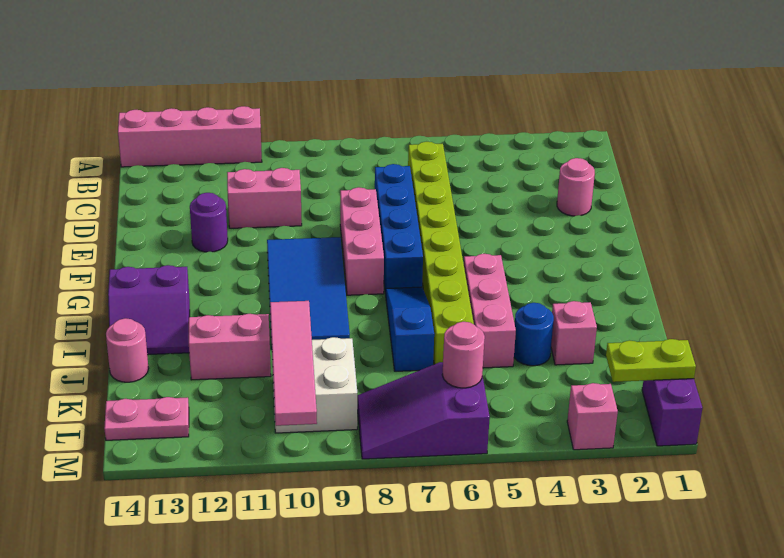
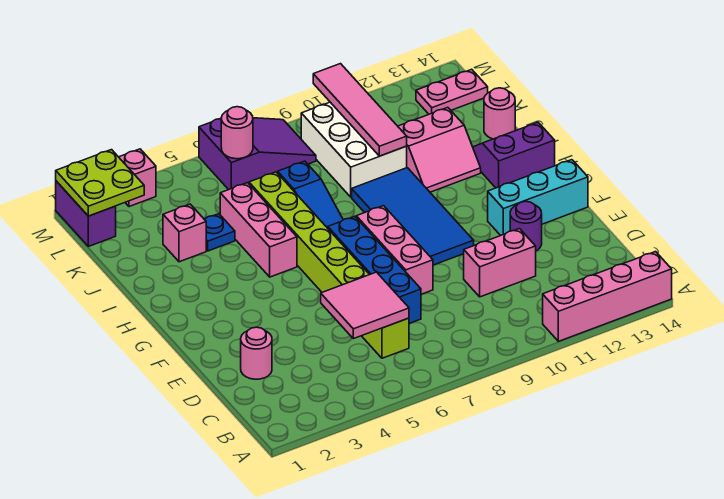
none -> pink tile C5:D6 level 2
none -> cyan brick F12:F14 level 1
blue round brick J4 level 1 -> blue plate J4 level 1
white brick K9:L10 level 1 -> white brick J9:L10 level 1
lime plate L1:L2 level 2 -> lime plate L1:M2 level 2

